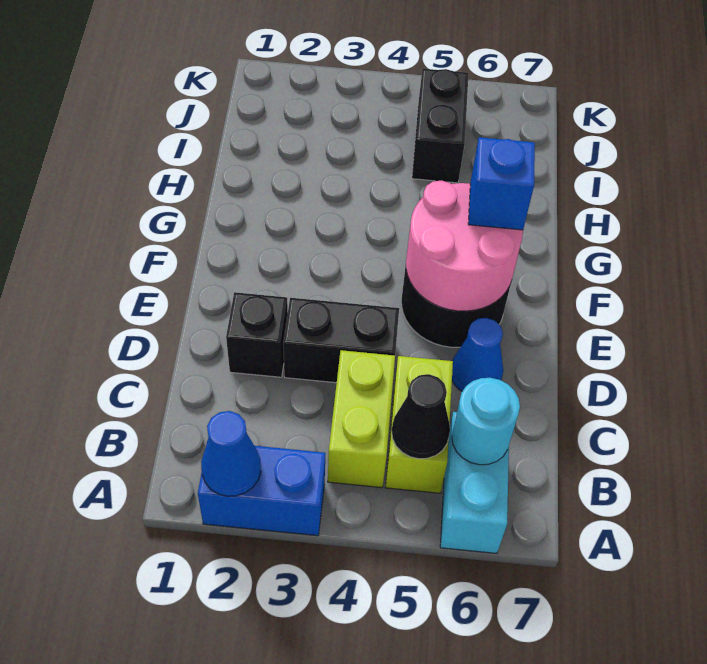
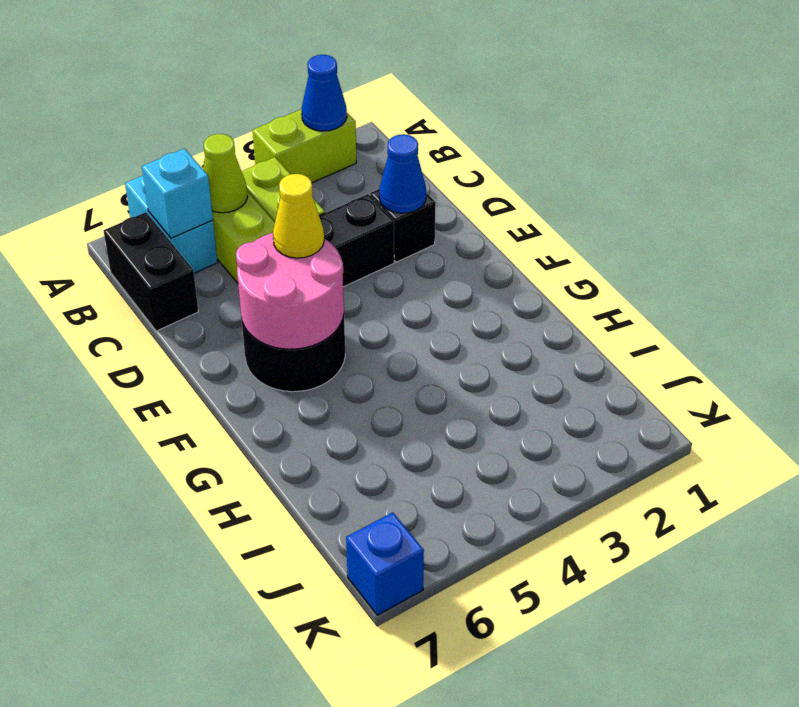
blue brick A2:A3 level 1 -> lime brick A2:A3 level 1
black cone B5 level 2 -> lime cone B5 level 2
cyan round brick B6 level 2 -> cyan brick B6 level 2
blue cone D6 level 1 -> blue cone D2 level 2
none -> yellow cone E5 level 3
blue brick F6 level 3 -> blue brick K7 level 1
black brick I5:J5 level 1 -> black brick B7:C7 level 1

